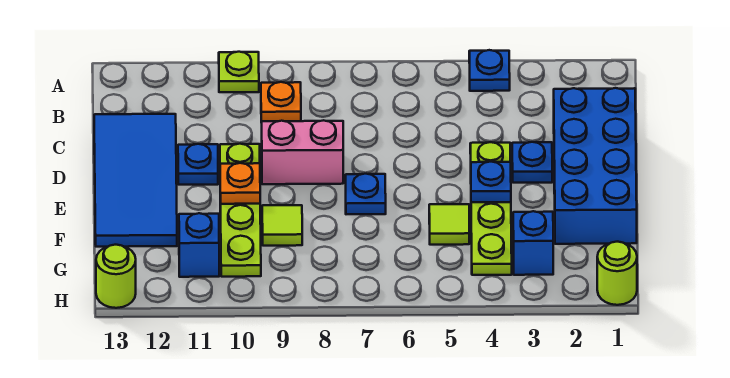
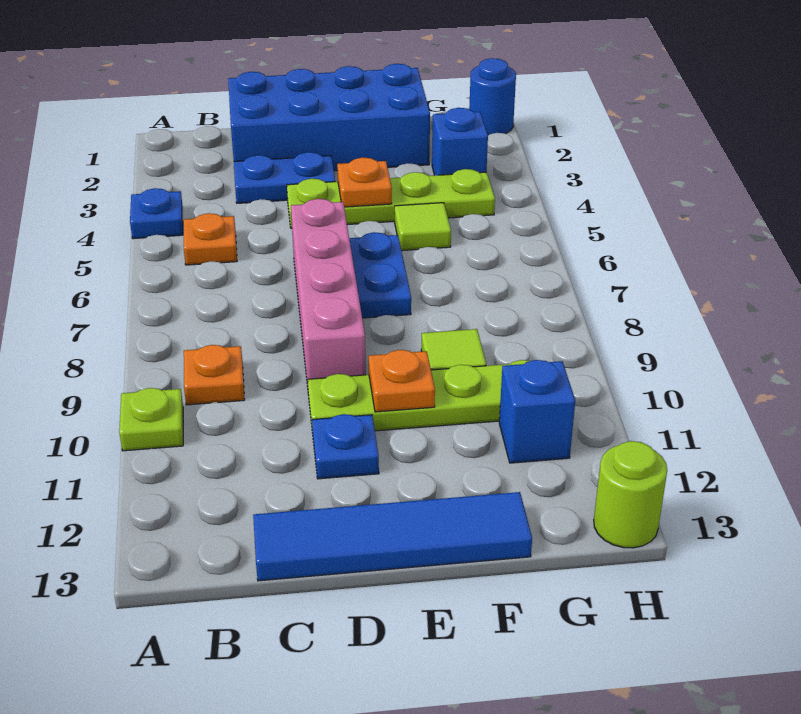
none -> orange plate B5 level 1
blue tile C12:F13 level 1 -> blue tile C13:F13 level 1
blue plate D3 level 1 -> blue plate C3:D3 level 1
pink brick D8:D9 level 1 -> pink brick D6:D9 level 1
blue plate E4 level 2 -> orange plate E4 level 2
blue plate E7 level 1 -> blue plate E6:E7 level 1
lime round brick H1 level 1 -> blue round brick H1 level 1

